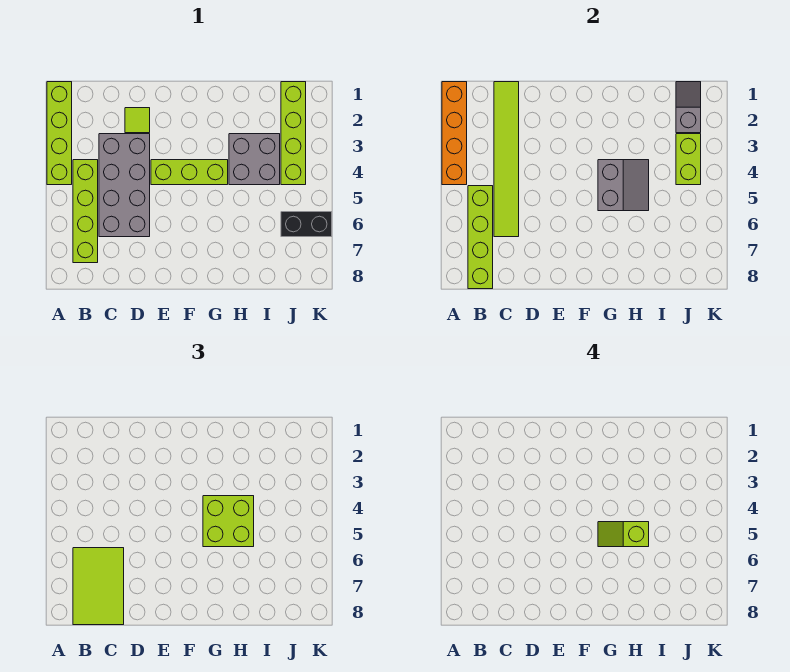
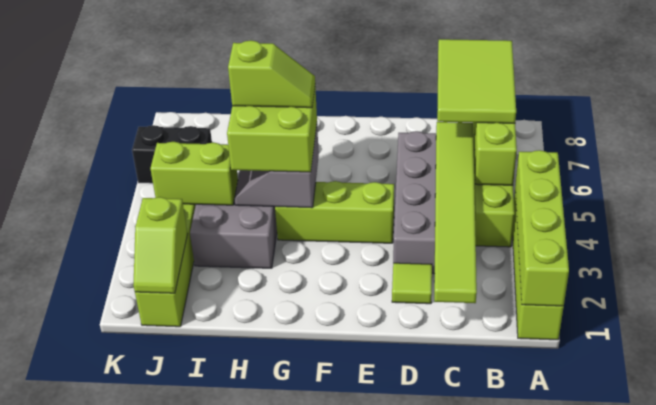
orange brick A1:A4 level 2 -> lime brick A1:A4 level 2
grey slope J1:J2 level 2 top 2 -> lime slope J1:J2 level 2 top 2
lime brick J3:J4 level 2 -> lime brick I4:J4 level 2

